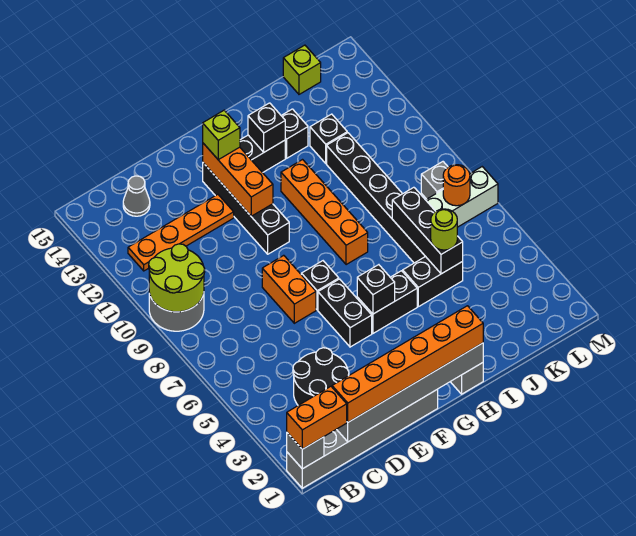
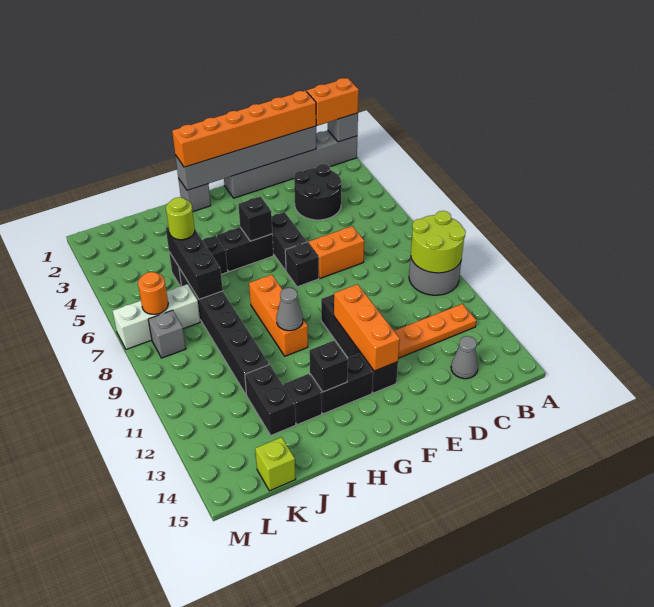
orange brick E7:E8 level 1 -> orange brick D7:E7 level 1
lime brick F13 level 3 -> none
orange brick H8:H11 level 1 -> orange brick H8:H10 level 1
none -> grey cone H10 level 2
black brick J12 level 1 -> black brick J12:J13 level 1

